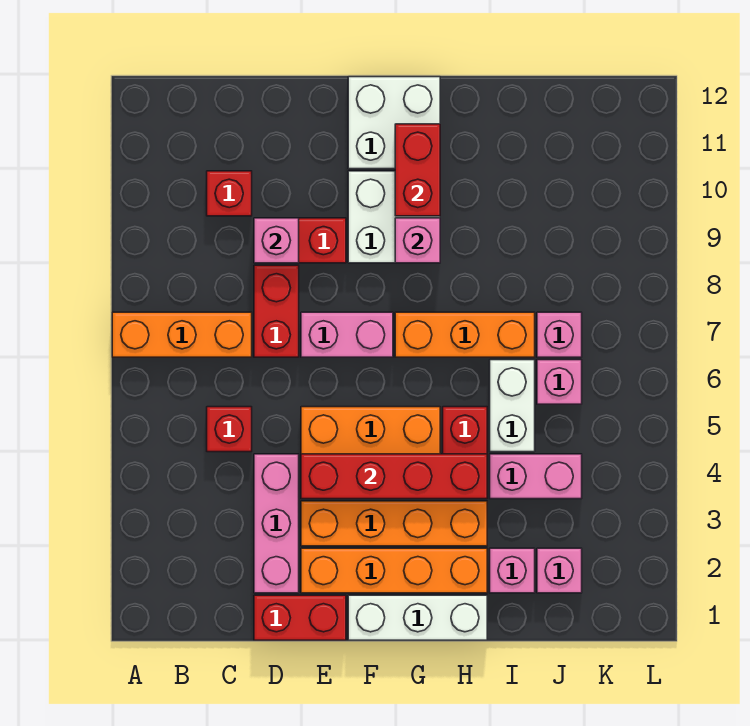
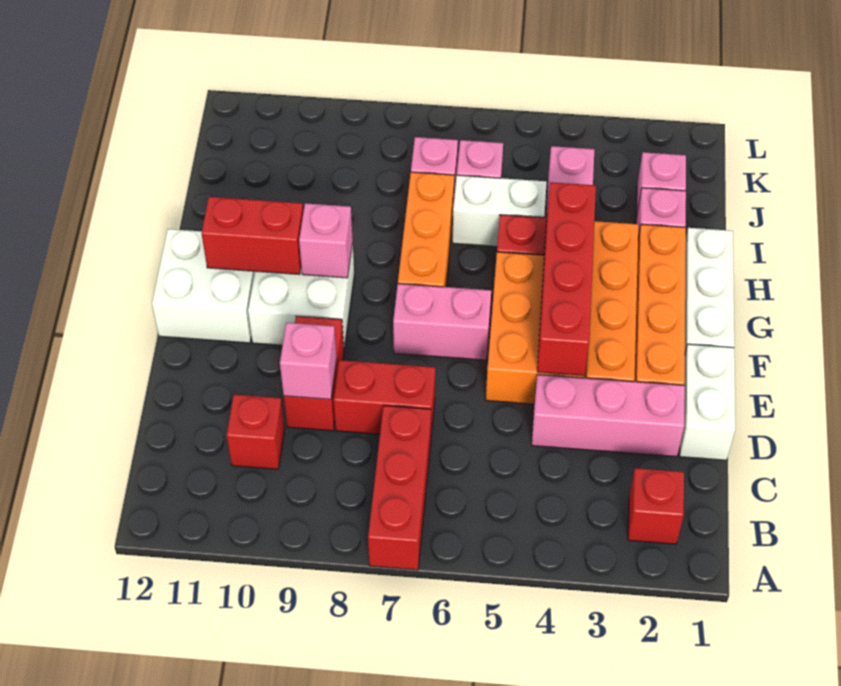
orange brick A7:C7 level 1 -> red brick A7:C7 level 1
red brick C5 level 1 -> red brick B2 level 1
red brick D1:E1 level 1 -> white brick D1:E1 level 1
pink brick E7:F7 level 1 -> pink brick F6:F7 level 1

